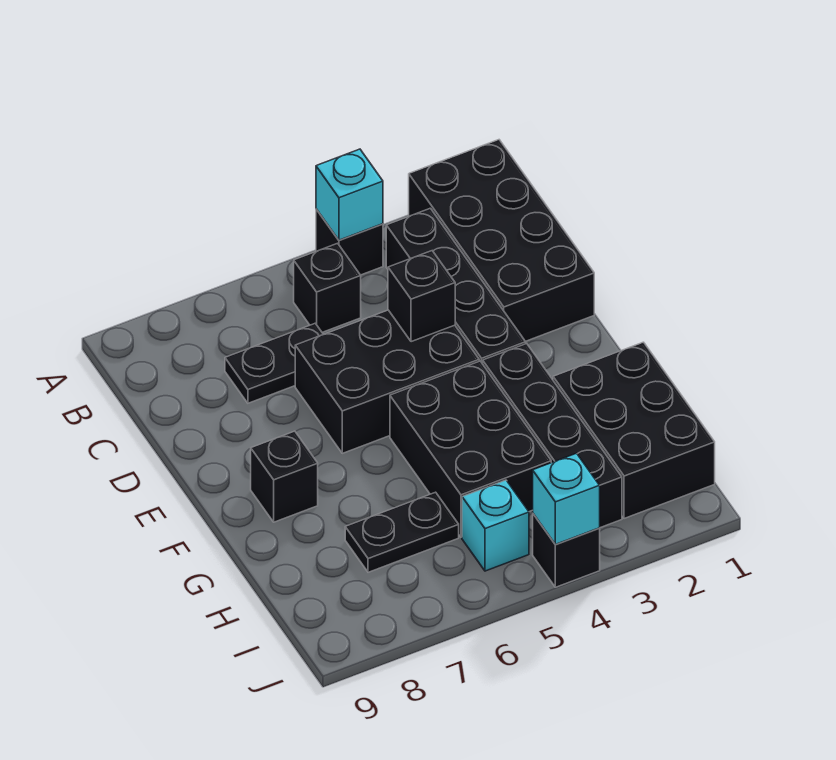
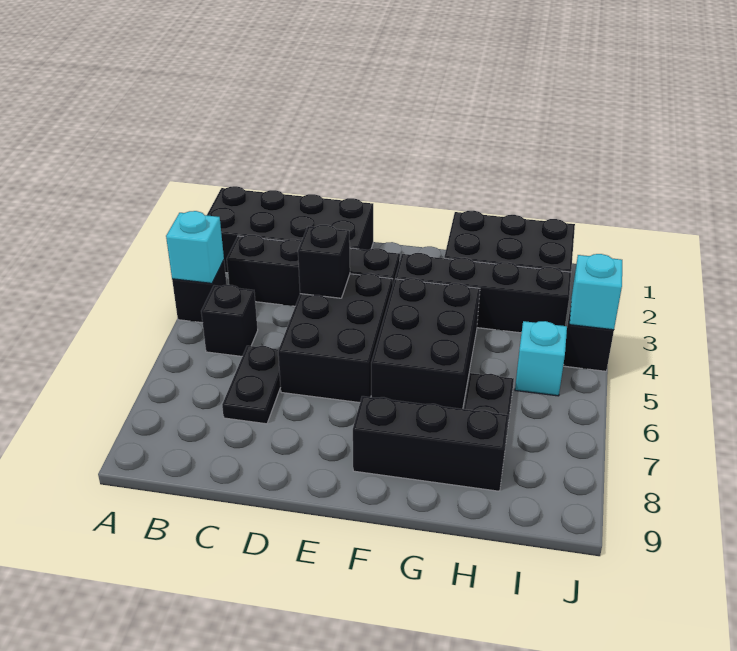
black brick F4:H5 level 1 -> black brick F4:G6 level 1
black brick F8 level 1 -> black brick F8:H8 level 1

